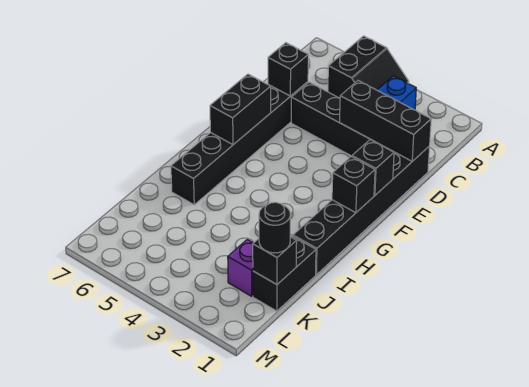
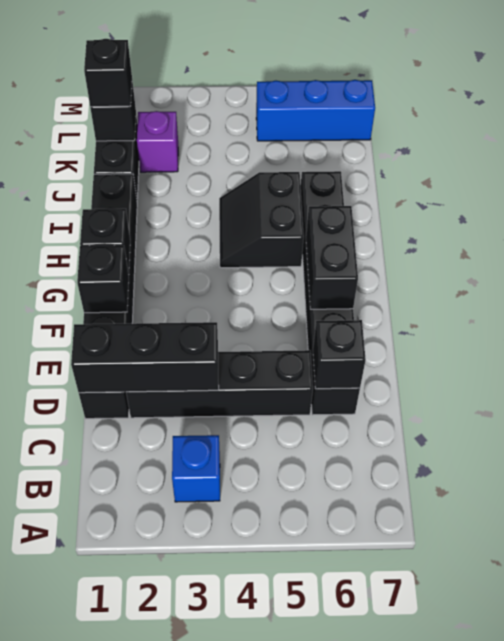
black slope A4:B5 level 1 top 5 -> black slope H4:I5 level 1 top 5
black round brick K1 level 3 -> black brick K1 level 3
none -> blue brick L5:L7 level 1

